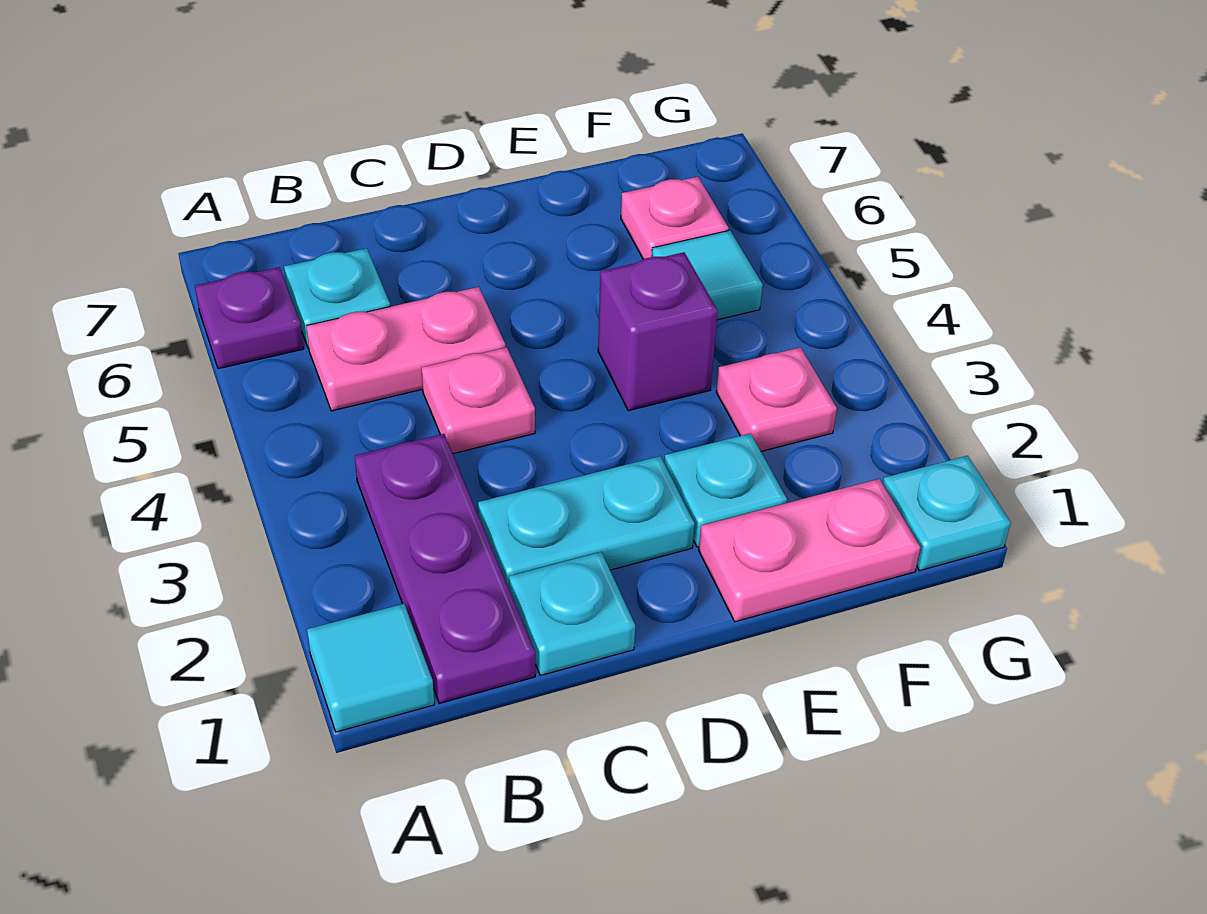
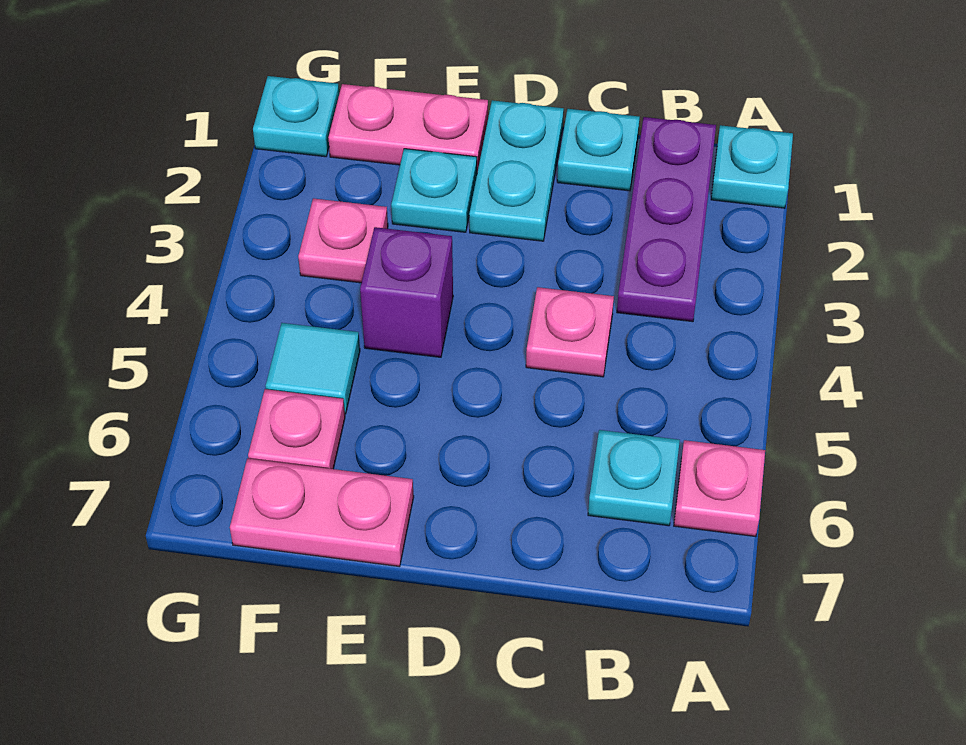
cyan tile A1 level 1 -> cyan plate A1 level 1
purple plate A6 level 1 -> pink plate A6 level 1
pink plate B5:C5 level 1 -> pink plate E7:F7 level 1
cyan plate C2:D2 level 1 -> cyan plate D1:D2 level 1

